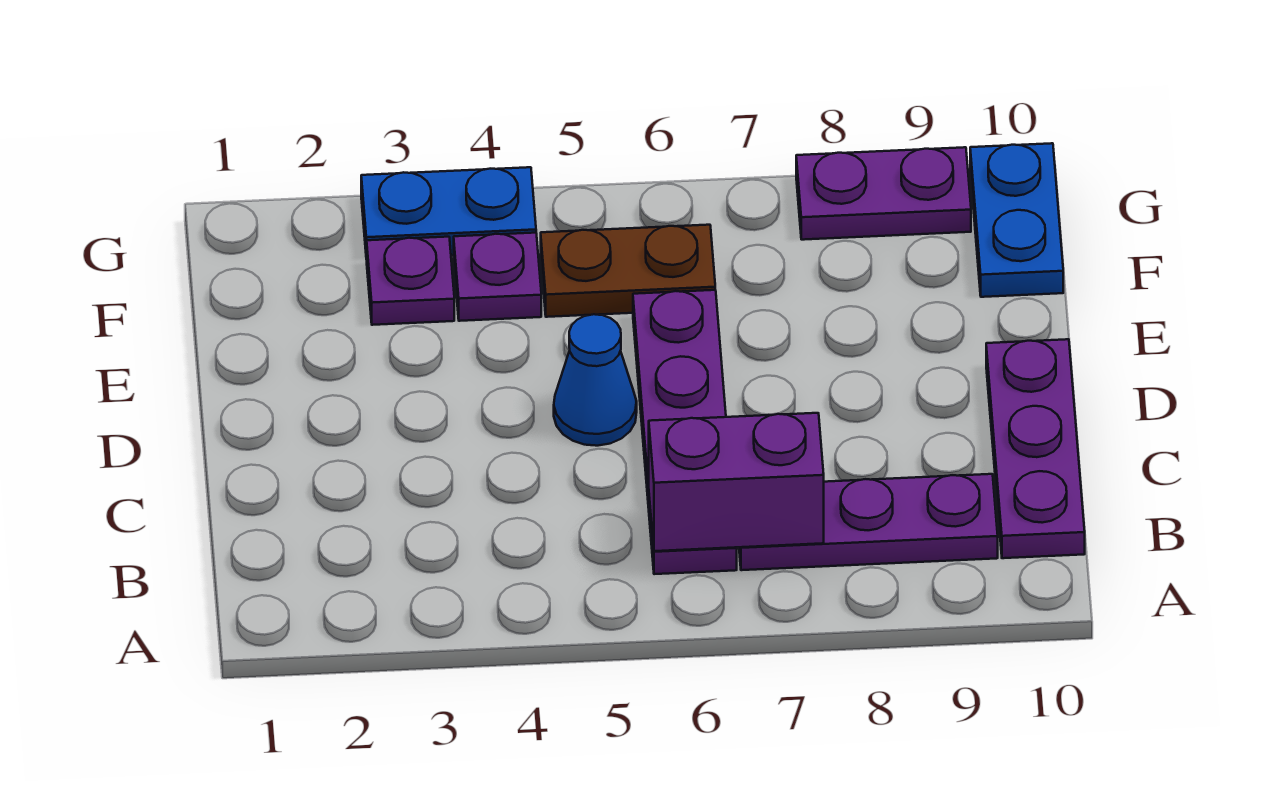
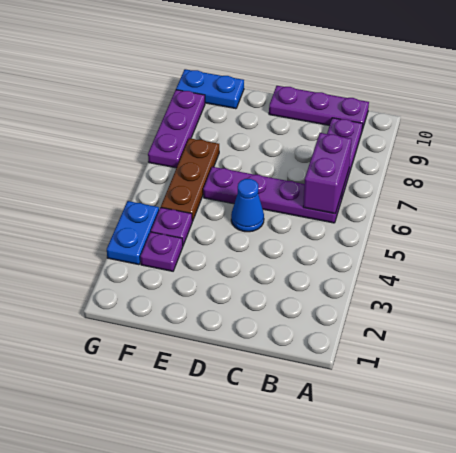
brown plate F5:F6 level 1 -> brown plate F5:F7 level 1
purple plate G8:G9 level 1 -> purple plate G7:G9 level 1

